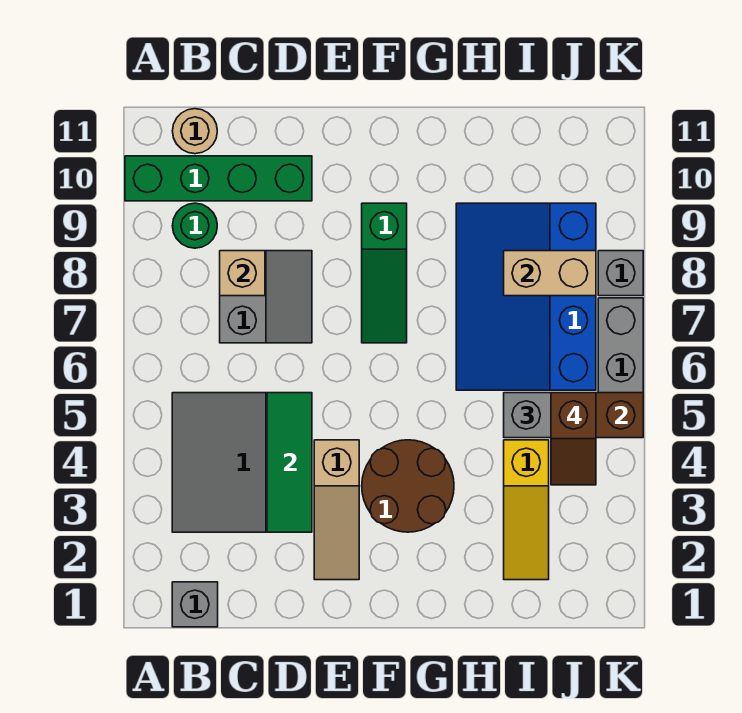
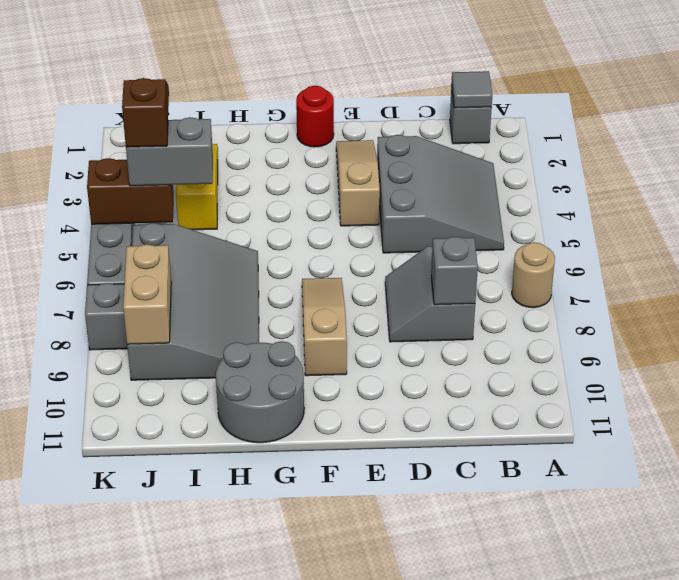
green brick A10:D10 level 1 -> none
none -> grey tile B1 level 2
green round brick B9 level 1 -> none
tan round brick B11 level 1 -> tan round brick A7 level 1
tan brick C8 level 2 -> grey brick C8 level 2
green tile D3:D5 level 2 -> none
none -> red round brick F1 level 1
brown round brick F3:G4 level 1 -> none
green slope F7:F9 level 1 top 9 -> tan slope F7:F9 level 1 top 9
none -> grey round brick G10:H11 level 1
blue slope H6:J9 level 1 top J -> grey slope H6:J9 level 1 top J
tan brick I8:J8 level 2 -> tan brick J8:J9 level 2

